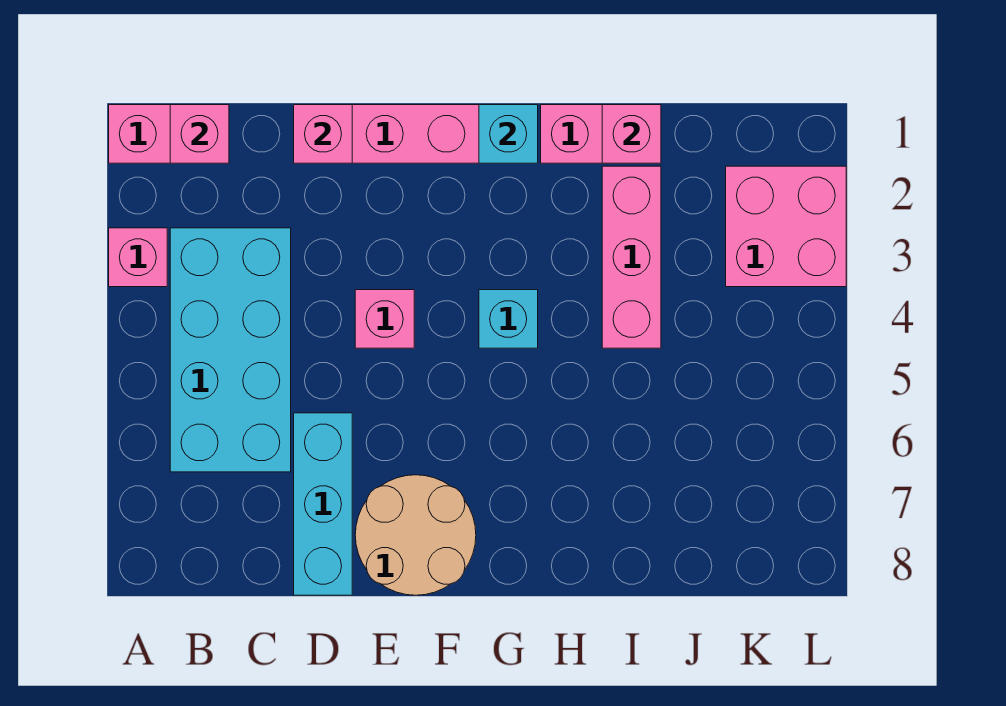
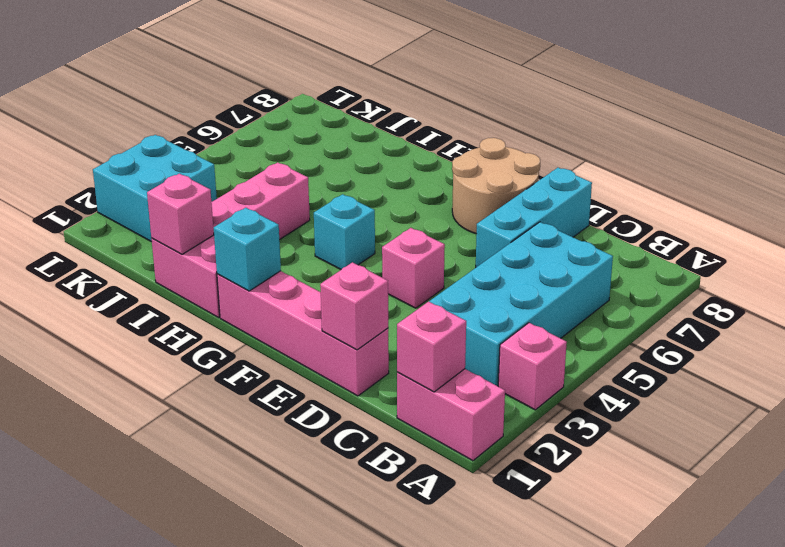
pink brick K2:L3 level 1 -> cyan brick K2:L3 level 1

